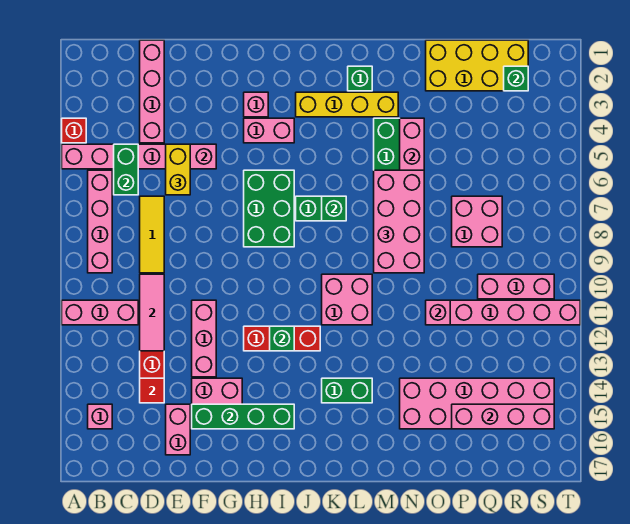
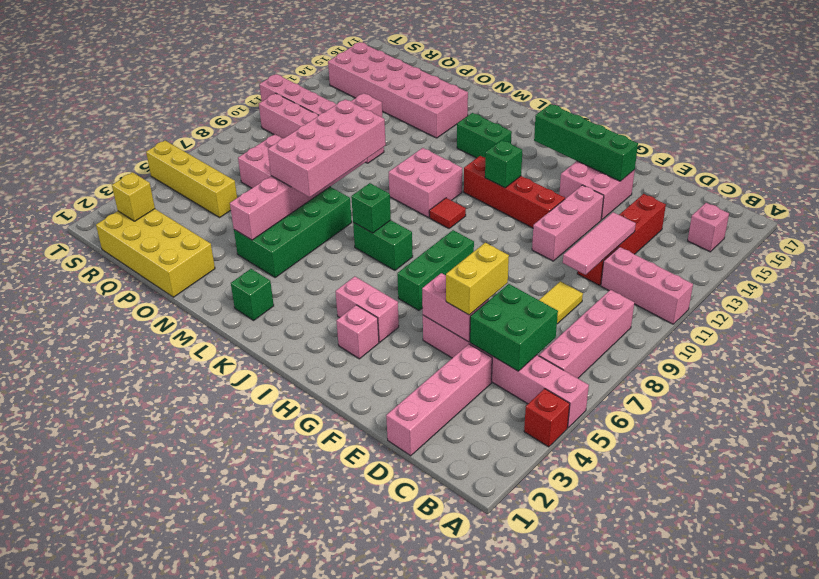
green brick C5:C6 level 2 -> green brick C5:D6 level 2
red tile D14 level 2 -> red tile J10 level 1
pink brick E15:E16 level 1 -> none
green brick H6:I8 level 1 -> green brick H6:H8 level 1
red brick H12:J12 level 1 -> red brick G12:J12 level 1
yellow brick J3:M3 level 1 -> yellow brick Q5:T5 level 1
pink brick P15:S15 level 2 -> none
green brick R2 level 2 -> yellow brick R2 level 2

